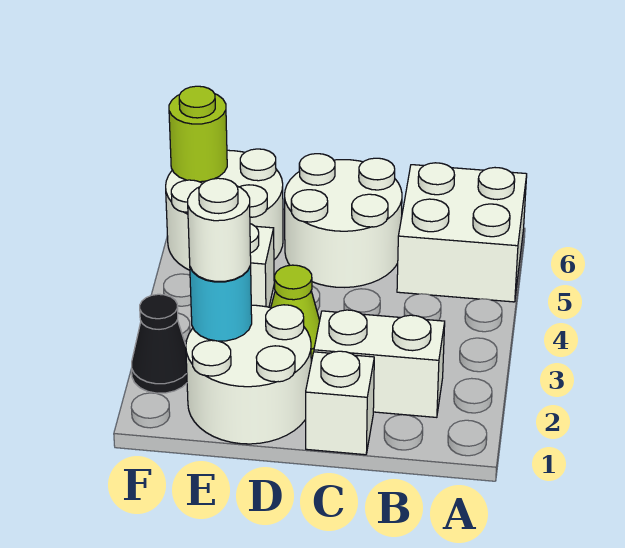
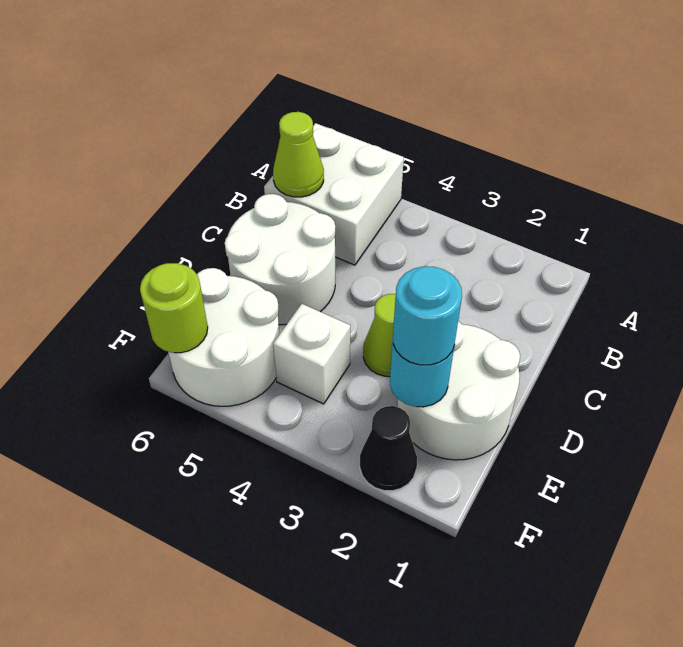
white brick B2:C2 level 1 -> none
none -> lime cone B6 level 2
white brick C1 level 1 -> none
white round brick E2 level 3 -> cyan round brick E2 level 3

